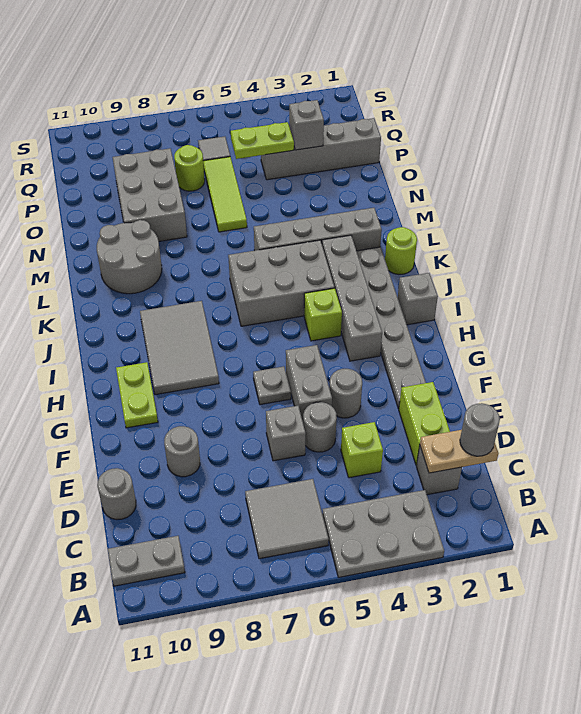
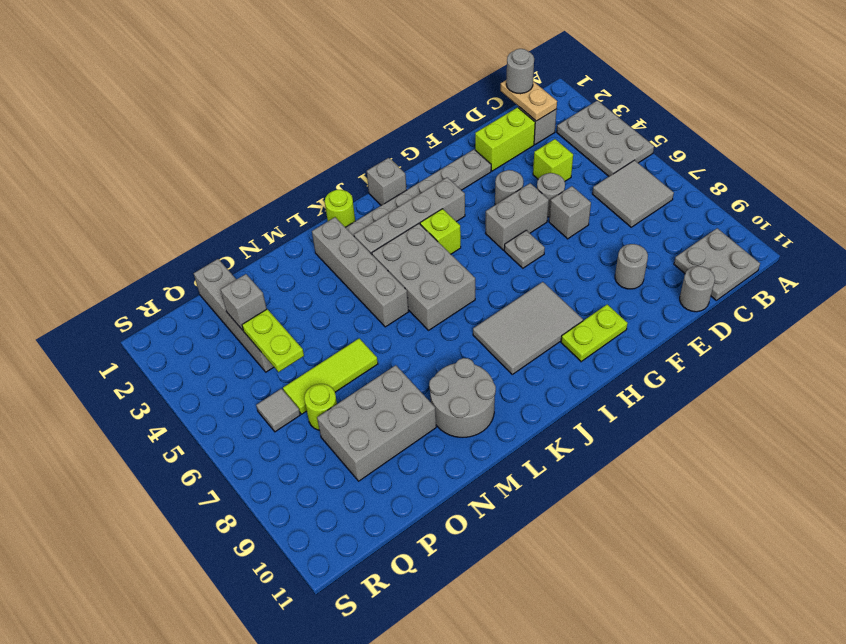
grey plate B10:B11 level 1 -> grey plate B10:C11 level 1

